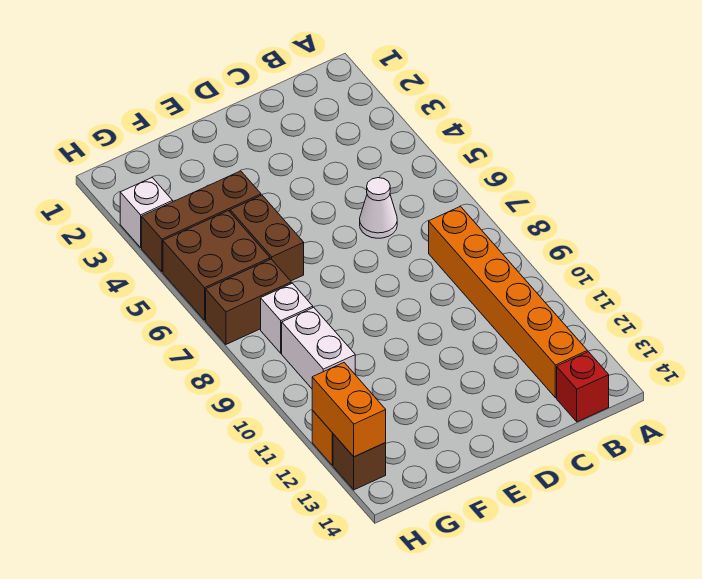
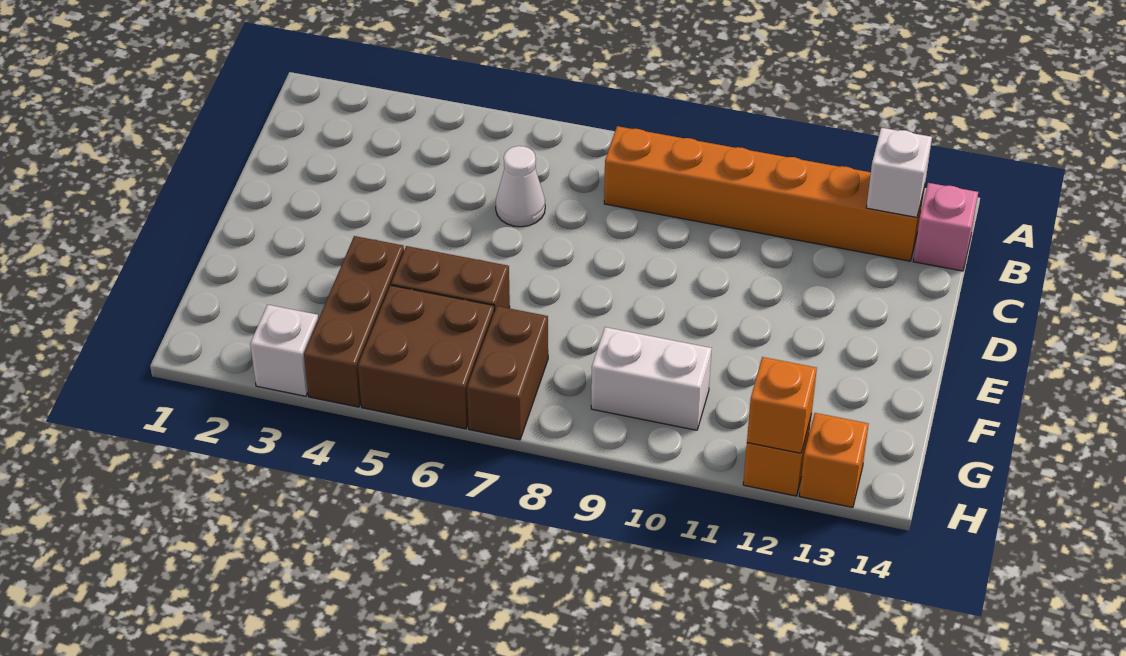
red brick B14 level 1 -> pink brick B14 level 1
white brick G8 level 1 -> white brick B13 level 2
orange brick H12:H13 level 2 -> orange brick H12 level 2
brown brick H13 level 1 -> orange brick H13 level 1

